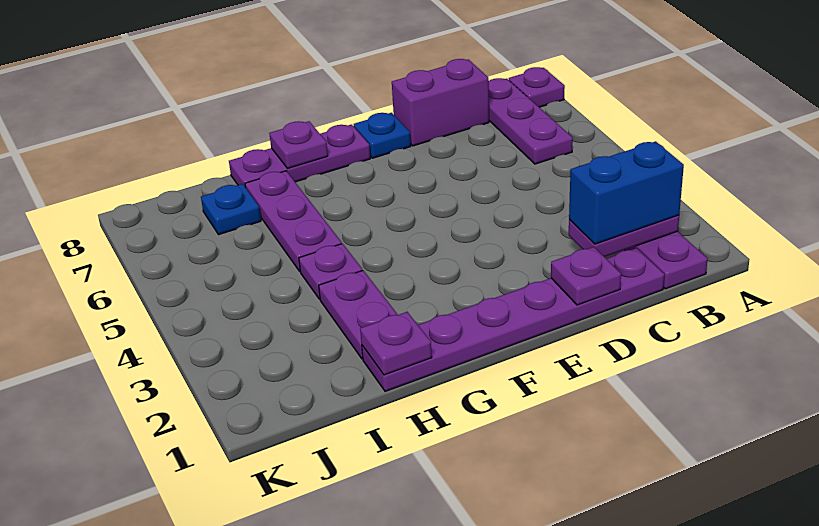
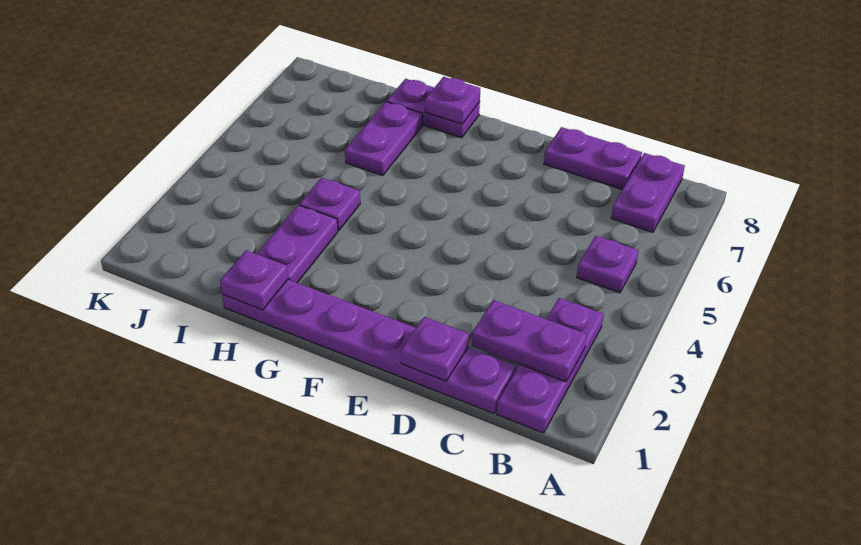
purple plate A8 level 1 -> purple plate B5 level 1
blue brick B2:C2 level 3 -> none
purple plate B6:B8 level 1 -> purple plate B7:B8 level 1
purple brick C8:D8 level 1 -> purple plate C8:D8 level 1
blue plate E8 level 1 -> none
purple plate F8:H8 level 1 -> purple plate G8:H8 level 1
purple plate H5:H7 level 1 -> purple plate H6:H7 level 1
blue plate I7 level 1 -> none

